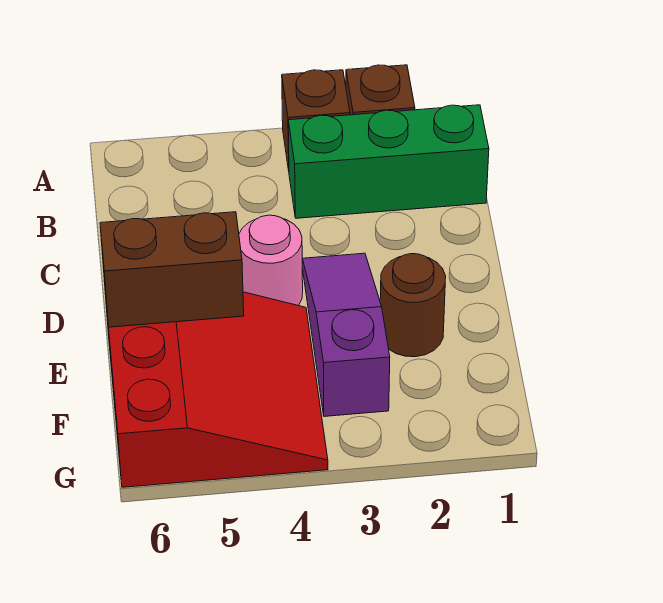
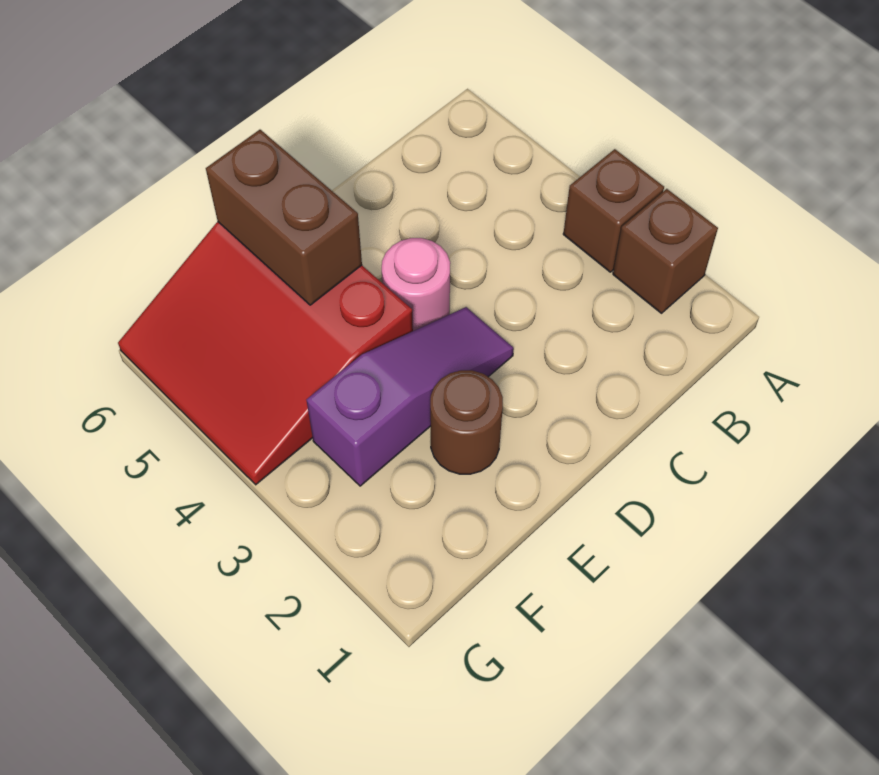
green brick B1:B3 level 1 -> none
red slope E4:G6 level 1 top 6 -> red slope E4:G6 level 1 top E

